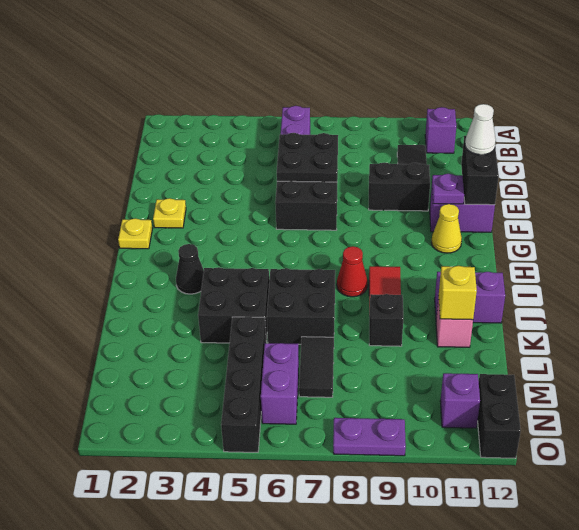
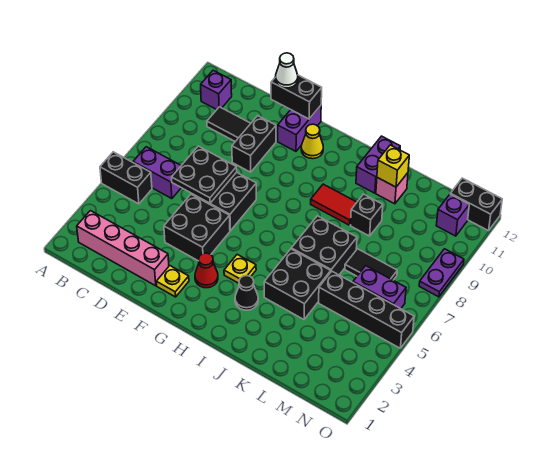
none -> black brick A5:B5 level 1
none -> pink brick B2:E2 level 1
none -> black brick E4:F5 level 1
purple plate F11 level 2 -> none
yellow plate G1 level 1 -> yellow plate H4 level 1
red cone I8 level 1 -> red cone G3 level 1

